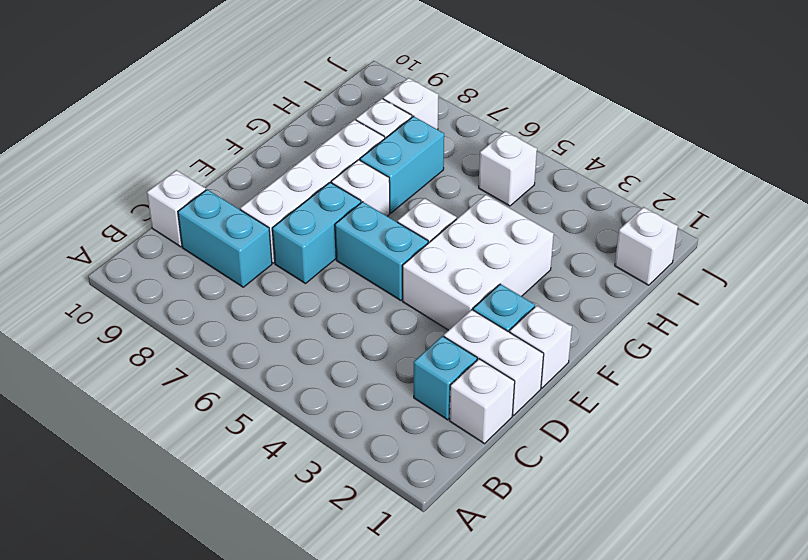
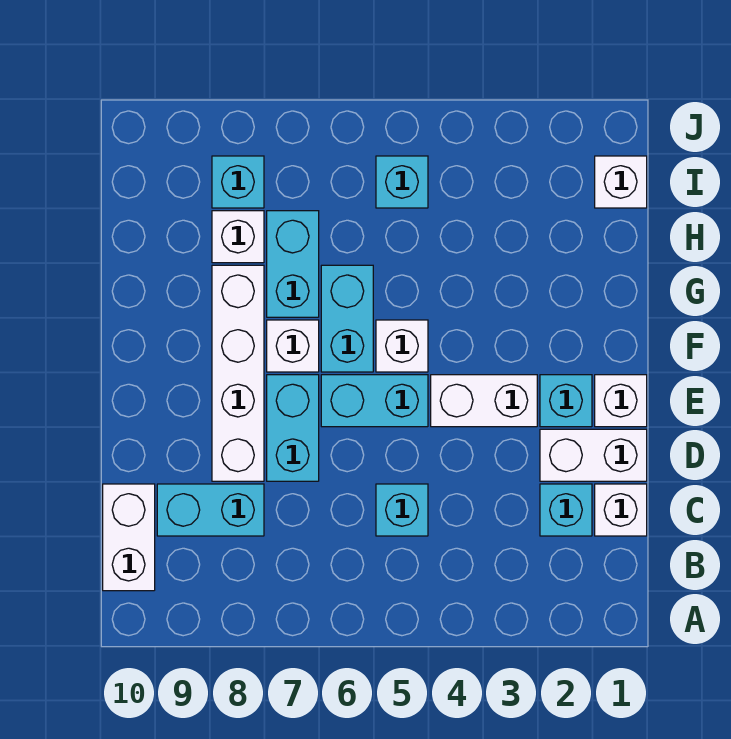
none -> cyan brick C5 level 1
white brick C10 level 1 -> white brick B10:C10 level 1
white brick E3:G4 level 1 -> white brick E3:E4 level 1
none -> cyan brick F6:G6 level 1
white brick I5 level 1 -> cyan brick I5 level 1
white brick I8 level 1 -> cyan brick I8 level 1

